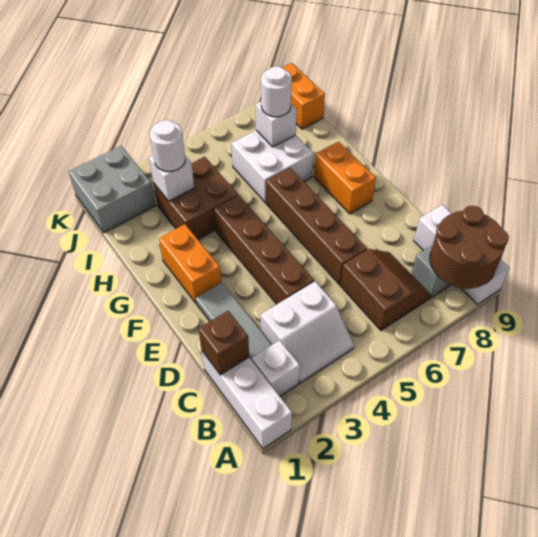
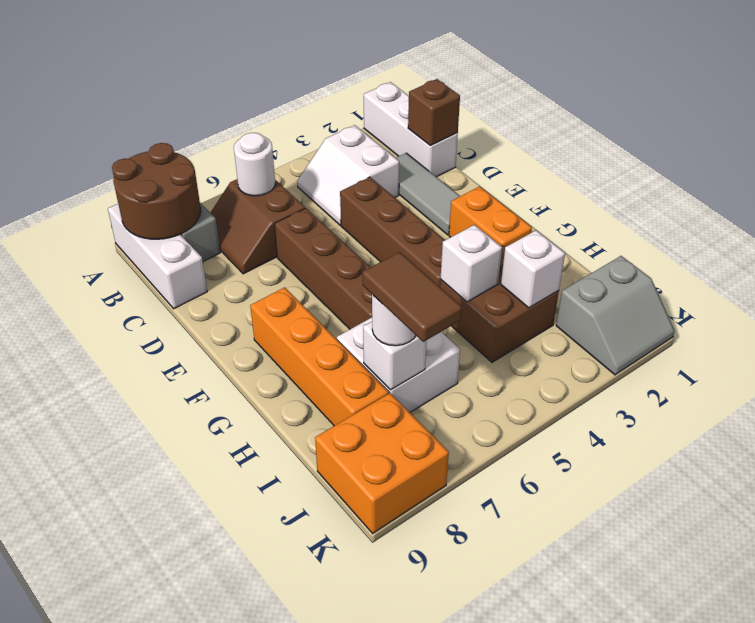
white brick B2 level 1 -> white brick H4 level 2
white slope B3:C4 level 1 top C -> white slope B3:C4 level 1 top 3
orange brick F8:G8 level 1 -> orange brick F8:I8 level 1
white round brick I3 level 3 -> white round brick B6 level 2
none -> brown tile I7:J7 level 4
grey brick J1:K2 level 1 -> grey slope J1:K2 level 1 top J
orange brick J9:K9 level 1 -> orange brick J8:K9 level 1

